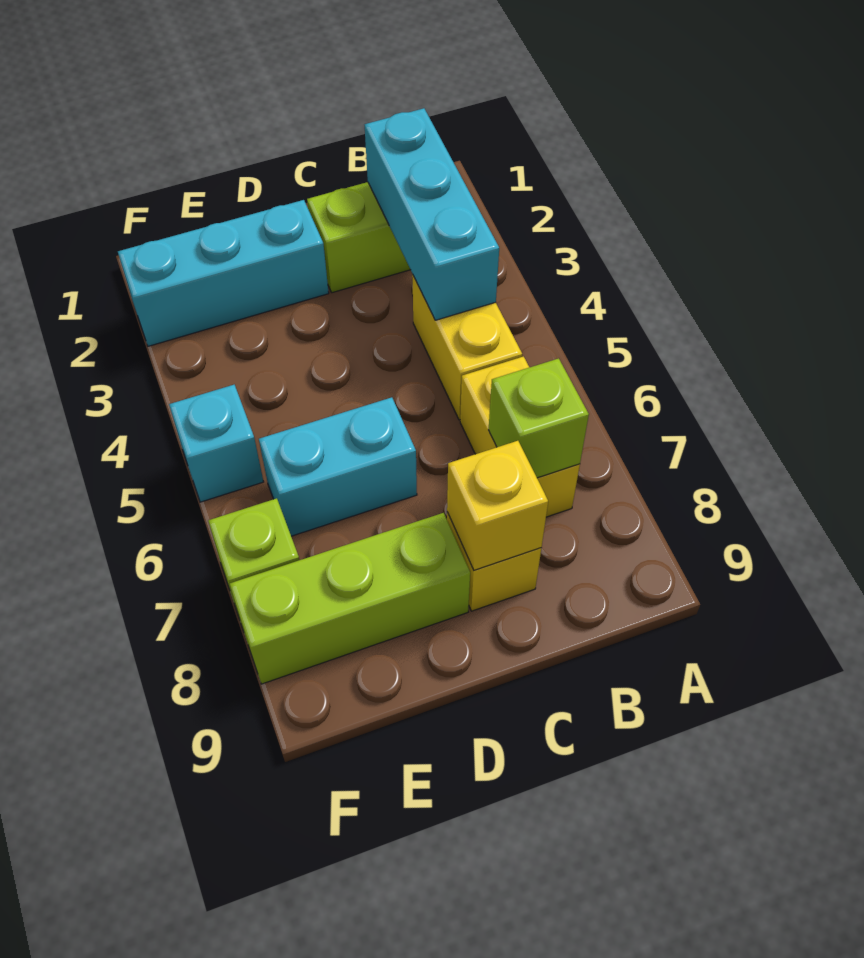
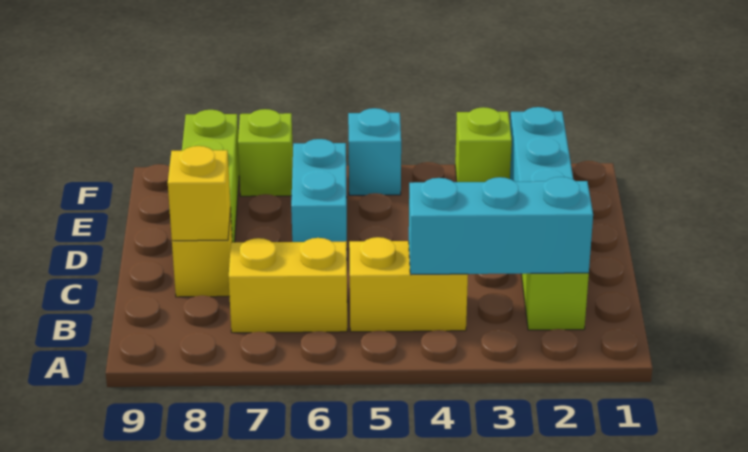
lime brick B7 level 2 -> lime brick F3 level 1

